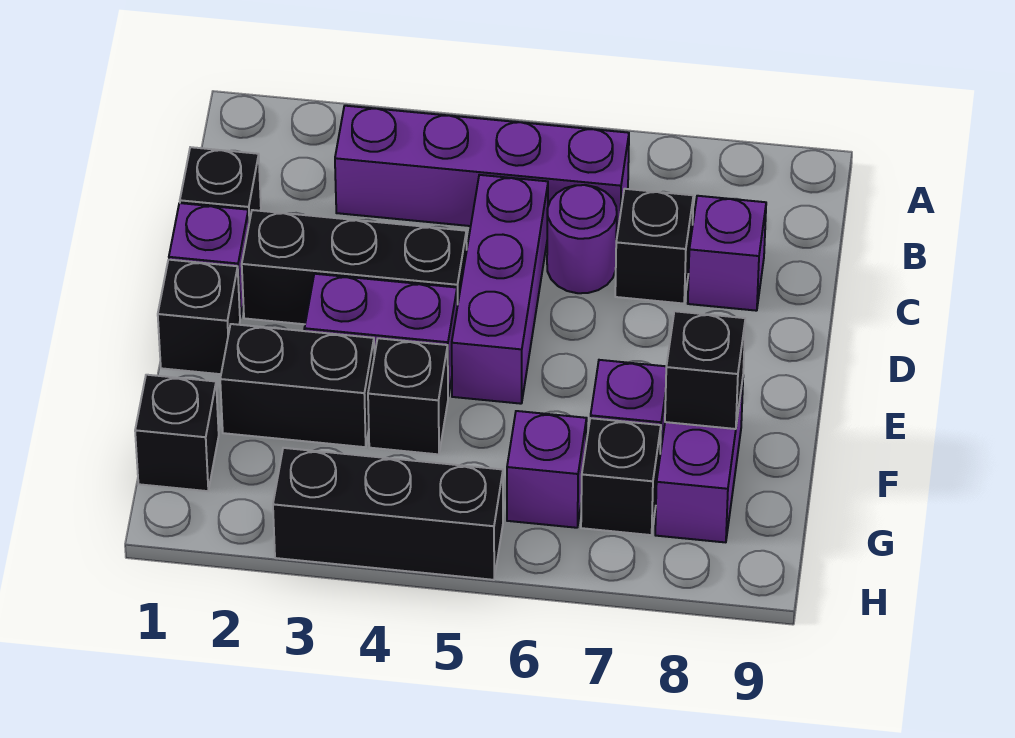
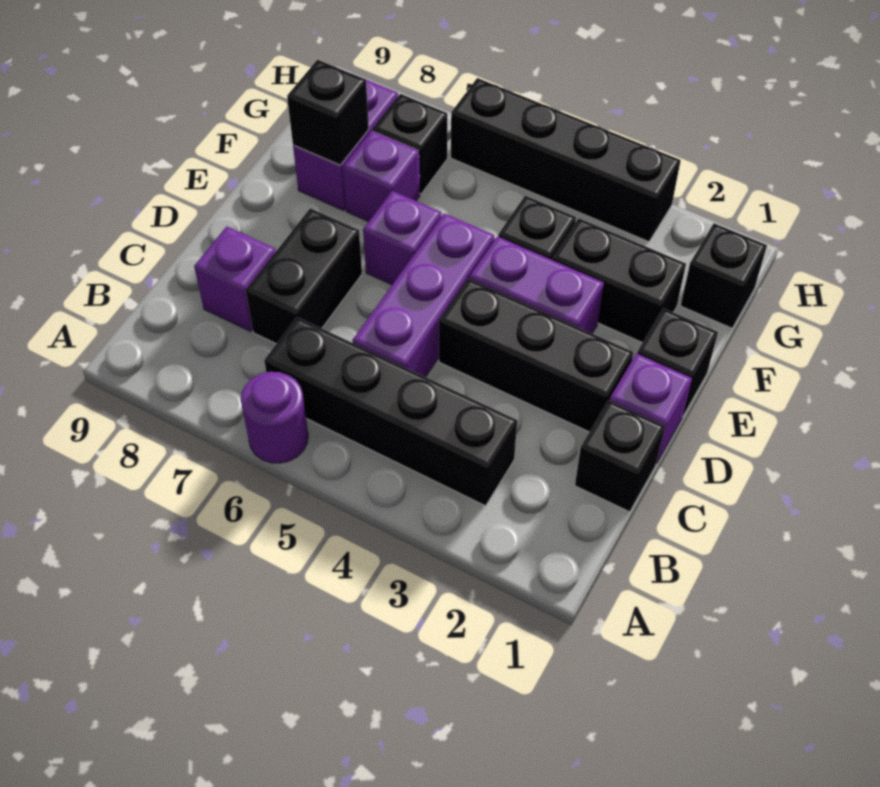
purple brick B3:B6 level 1 -> black brick B3:B6 level 1
purple round brick C6 level 1 -> purple round brick A6 level 1
black brick C7 level 1 -> black brick C7:D7 level 1
purple brick G6 level 1 -> purple brick E6 level 1
black brick H3:H5 level 1 -> black brick H3:H6 level 1

